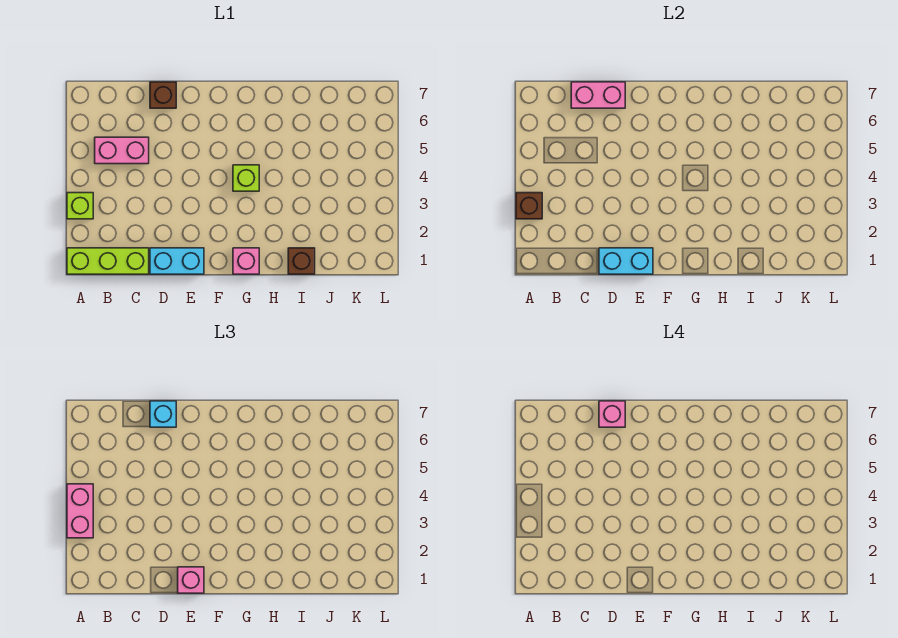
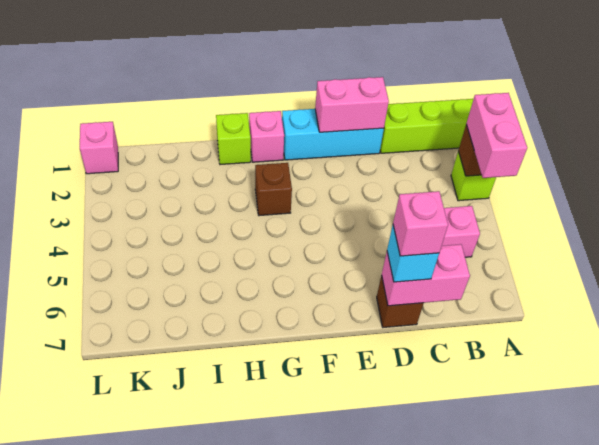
cyan brick D1:E1 level 1 -> cyan brick D1:F1 level 1
cyan brick D1:E1 level 2 -> pink brick D1:E1 level 2
pink brick E1 level 3 -> pink brick L1 level 1
lime brick G4 level 1 -> lime brick H1 level 1
brown brick I1 level 1 -> brown brick G3 level 1

